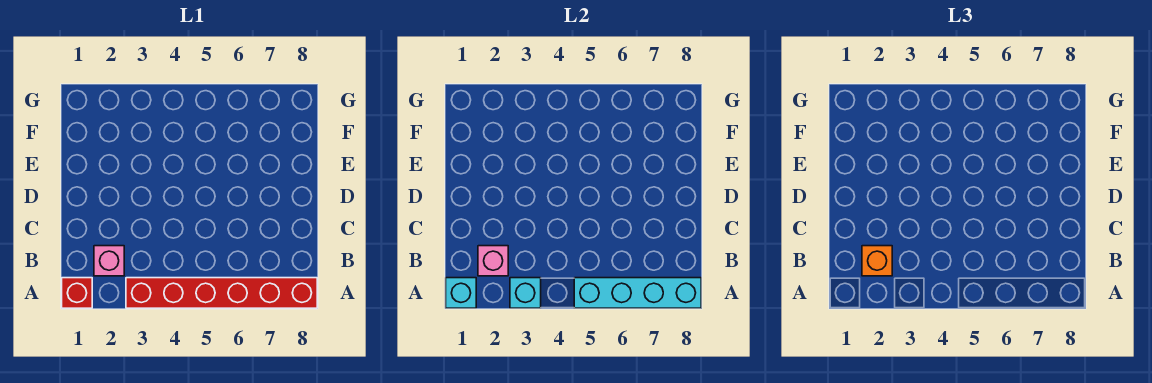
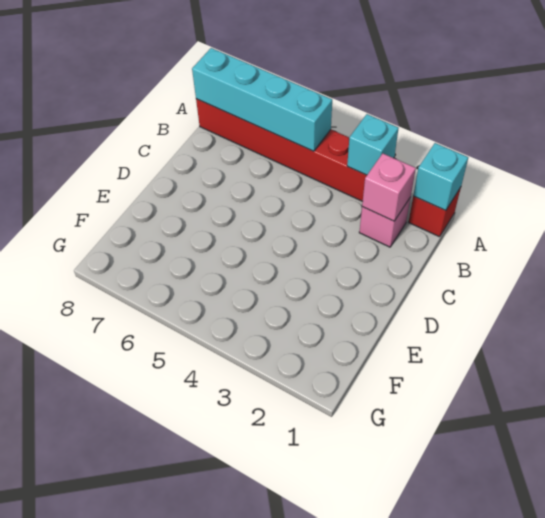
orange brick B2 level 3 -> none

